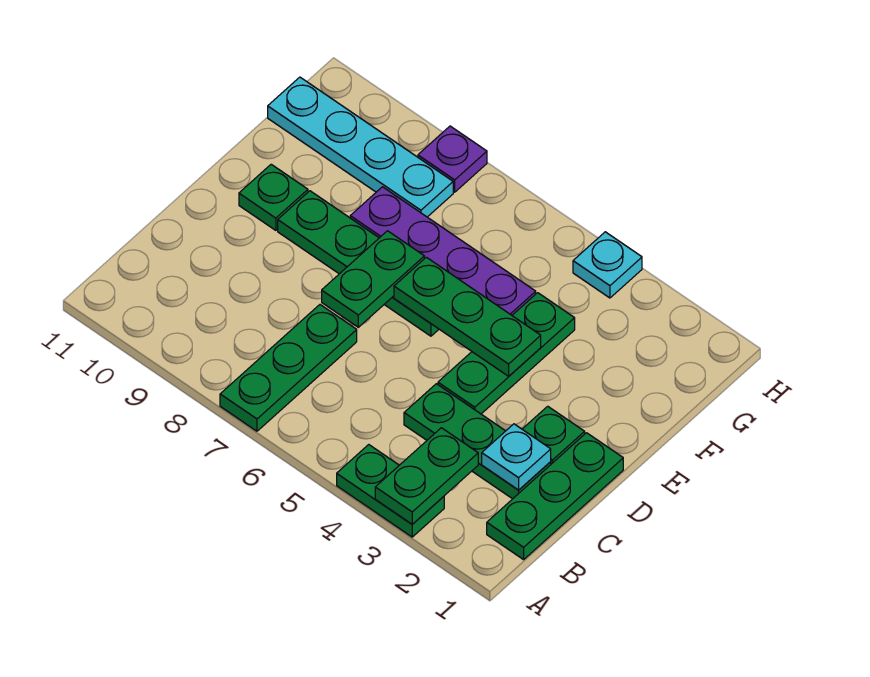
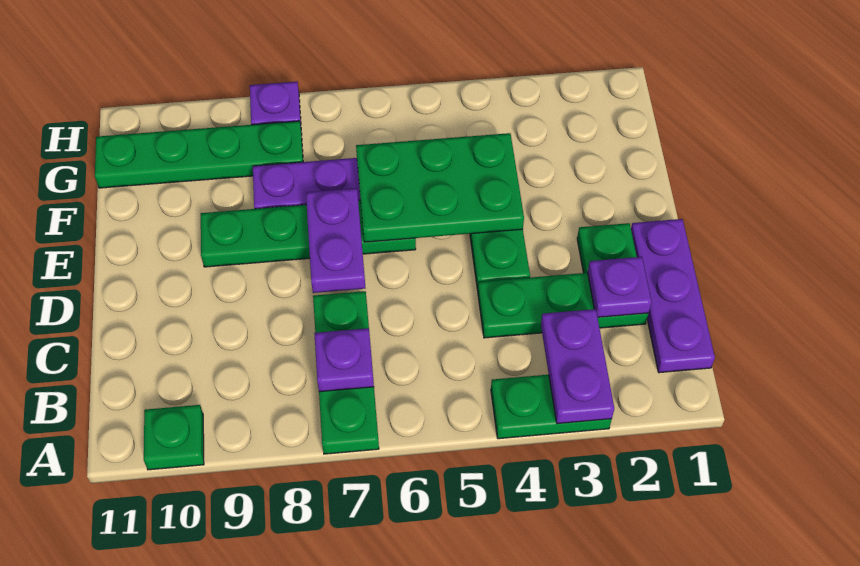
green plate A3:B3 level 2 -> purple plate A3:B3 level 2
green plate B1:D1 level 1 -> purple plate B1:D1 level 1
none -> purple plate B7 level 2
cyan plate C2 level 2 -> purple plate C2 level 2
green plate D7:E7 level 2 -> purple plate D7:E7 level 2
green plate E4:E6 level 2 -> green plate E4:F6 level 2
green plate E10 level 1 -> green plate A10 level 1
cyan plate G8:G11 level 1 -> green plate G8:G11 level 1
cyan plate H4 level 1 -> none

